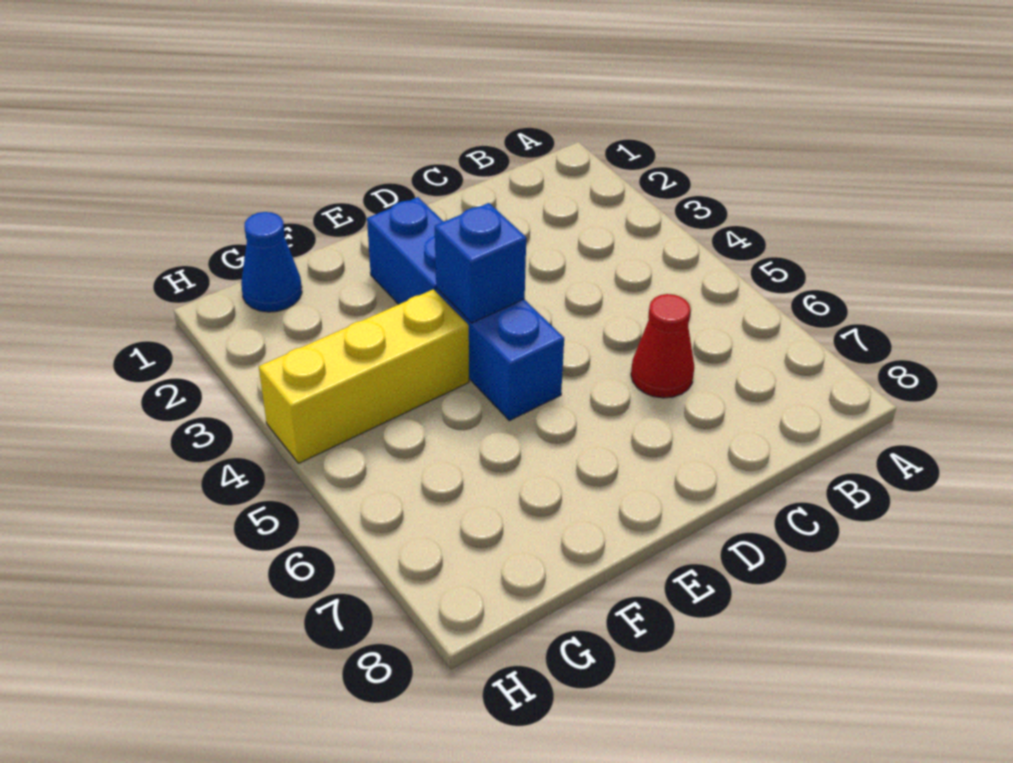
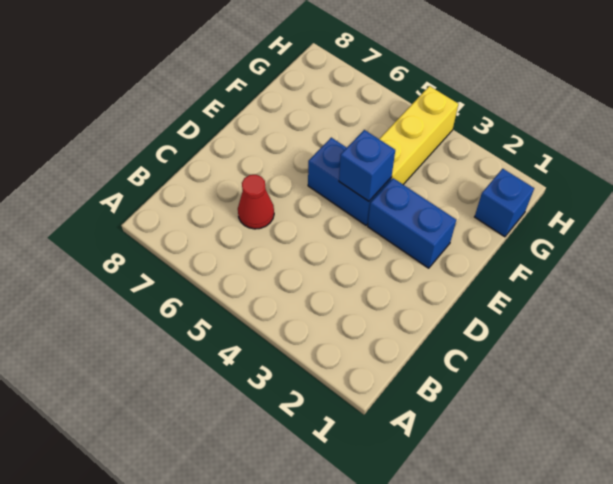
blue cone G1 level 1 -> blue brick G1 level 1

